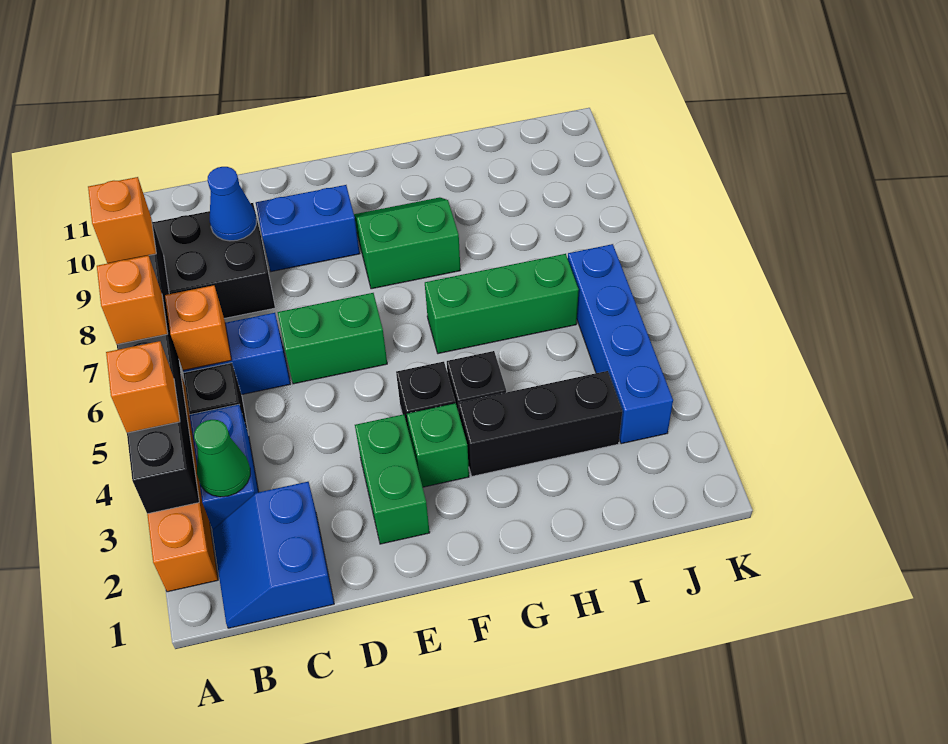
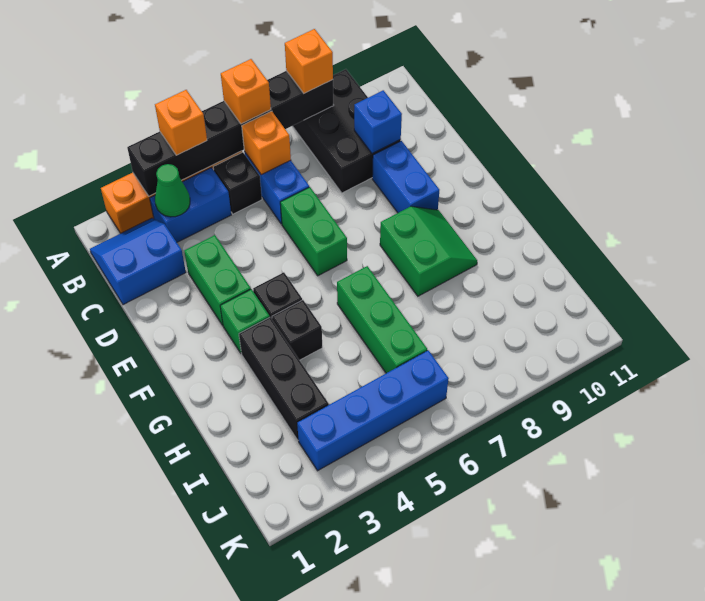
blue cone C9 level 2 -> blue brick C9 level 2
green brick E2:E3 level 1 -> green brick D3:E3 level 1

